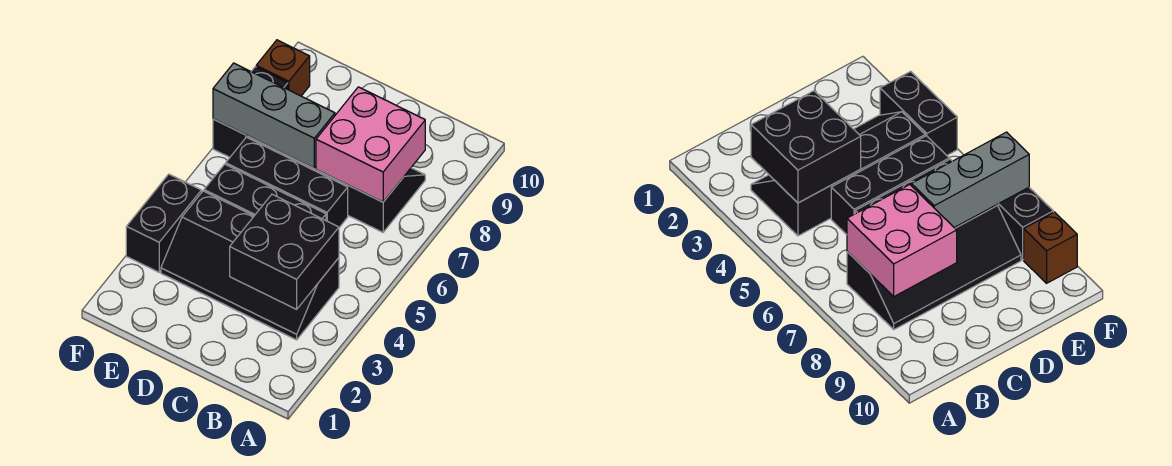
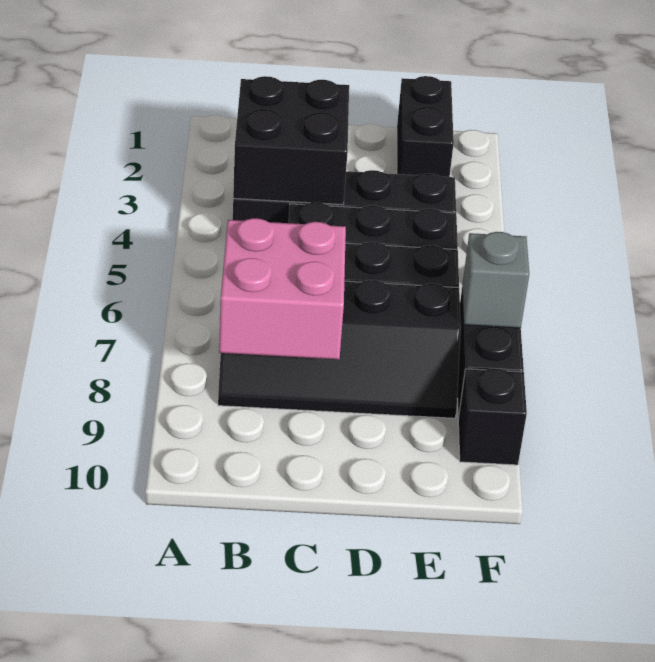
grey brick D7:F7 level 2 -> grey brick F7 level 2
black brick F3:F4 level 1 -> black brick E1:E2 level 1
brown brick F9 level 1 -> black brick F9 level 1

